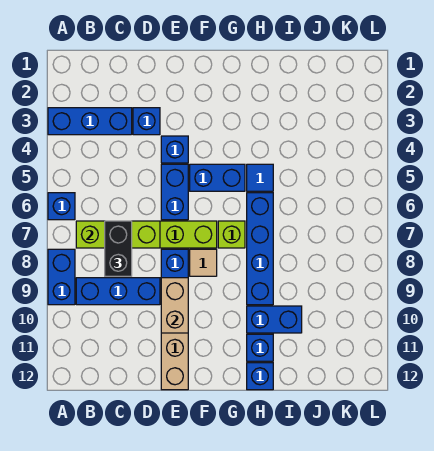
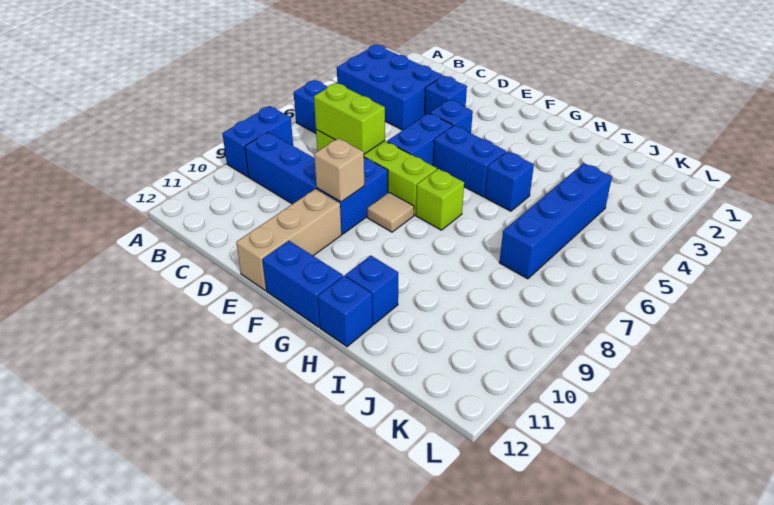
blue brick A3:C3 level 1 -> blue brick A3:C4 level 1
lime brick B7:D7 level 2 -> lime brick C7:D7 level 2
black brick C7:C8 level 3 -> none
tan brick E9:E10 level 2 -> tan brick E9 level 2
blue tile H5 level 1 -> blue brick H5 level 1
blue brick H6:H9 level 1 -> blue brick J4:J7 level 1
blue brick H10:I10 level 1 -> blue brick F12:G12 level 1

